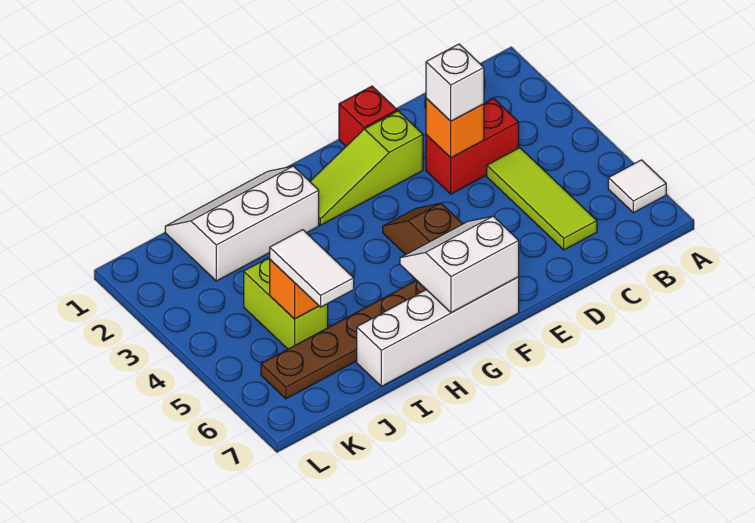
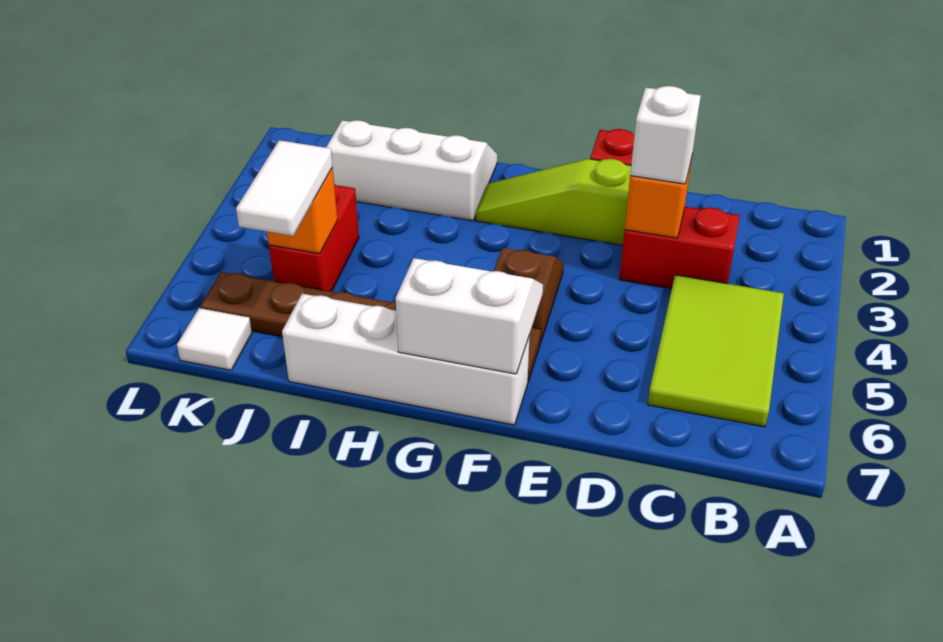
white tile A6 level 1 -> white tile K7 level 1
lime tile C4:C6 level 1 -> lime tile B4:C6 level 1
lime brick J4:J5 level 1 -> red brick J4:J5 level 1

